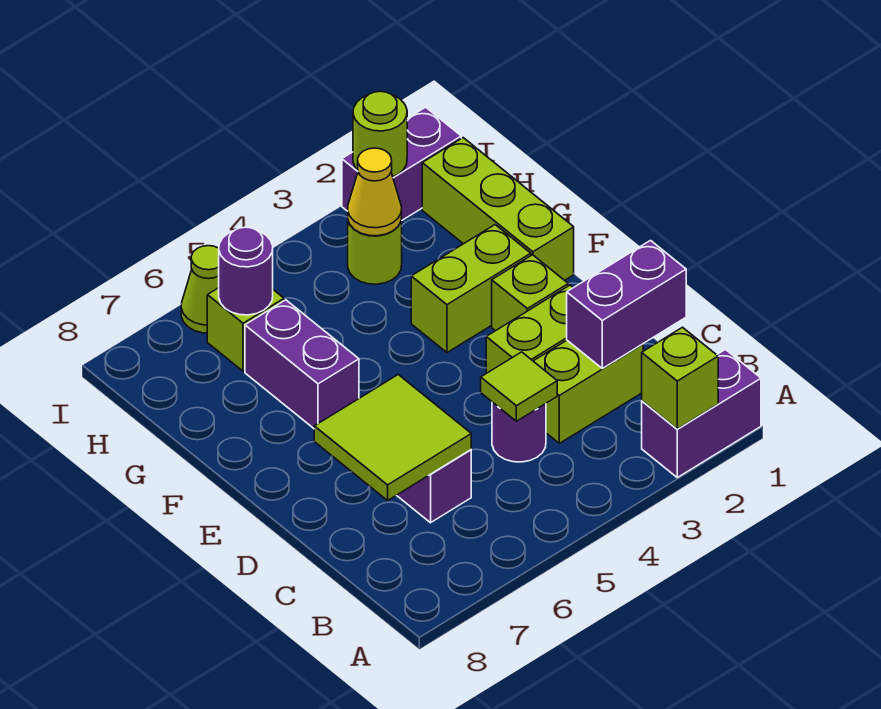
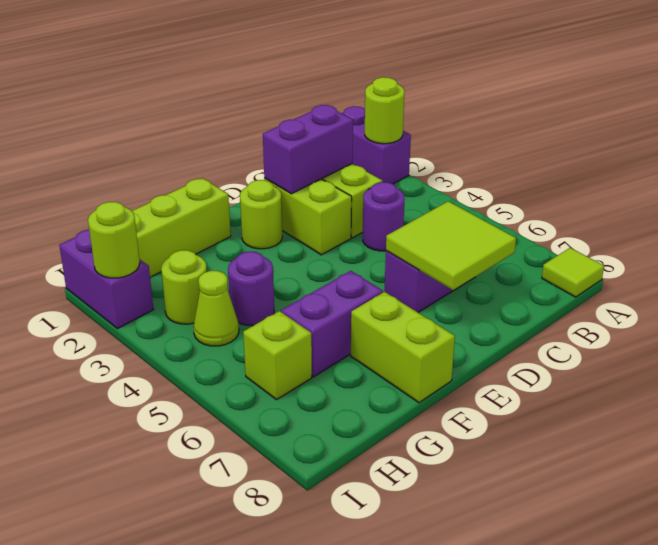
lime brick A2 level 2 -> lime round brick A2 level 2
purple brick C1:C2 level 2 -> purple brick C2:D2 level 2
lime tile C4 level 2 -> lime tile A8 level 1
lime brick E2 level 1 -> lime round brick E2 level 1
lime brick F2:F3 level 1 -> lime brick F7:F8 level 1
yellow cone H3 level 2 -> none
purple round brick H6 level 2 -> purple round brick G4 level 1
lime cone I6 level 1 -> lime cone H4 level 1

